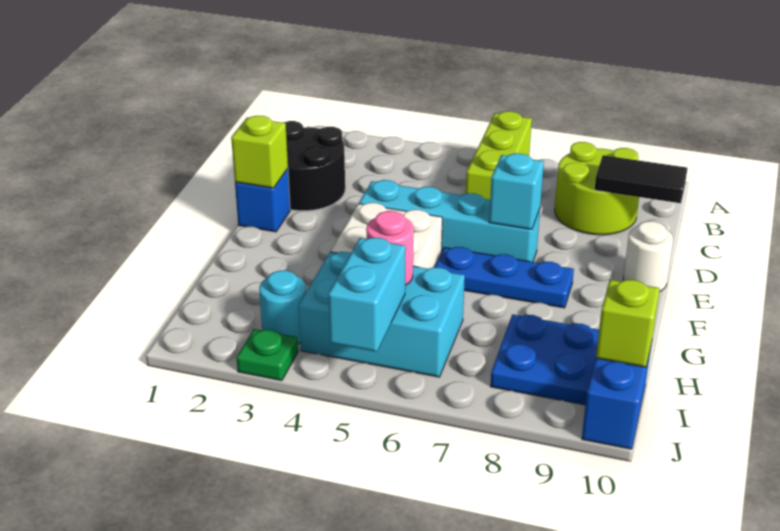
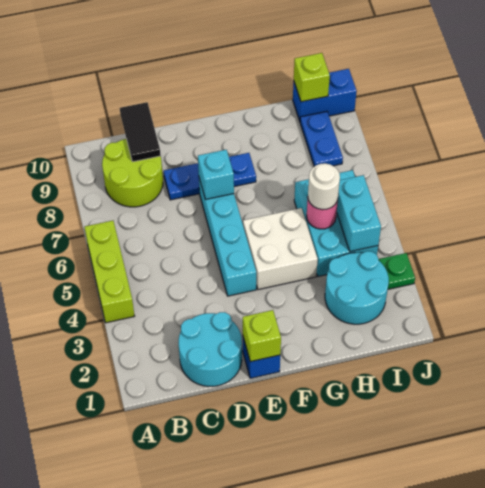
lime brick A6:C6 level 1 -> lime brick A4:A6 level 1
black round brick C1:D2 level 1 -> cyan round brick C1:D2 level 1
white round brick E10 level 1 -> white round brick H5 level 3
blue plate F6:F8 level 1 -> blue plate D8:F8 level 1
blue plate H8:I9 level 1 -> blue plate I8:I9 level 1
cyan round brick I3 level 1 -> cyan round brick H2:I3 level 1
cyan brick I5:J5 level 2 -> cyan brick I4:I5 level 2

